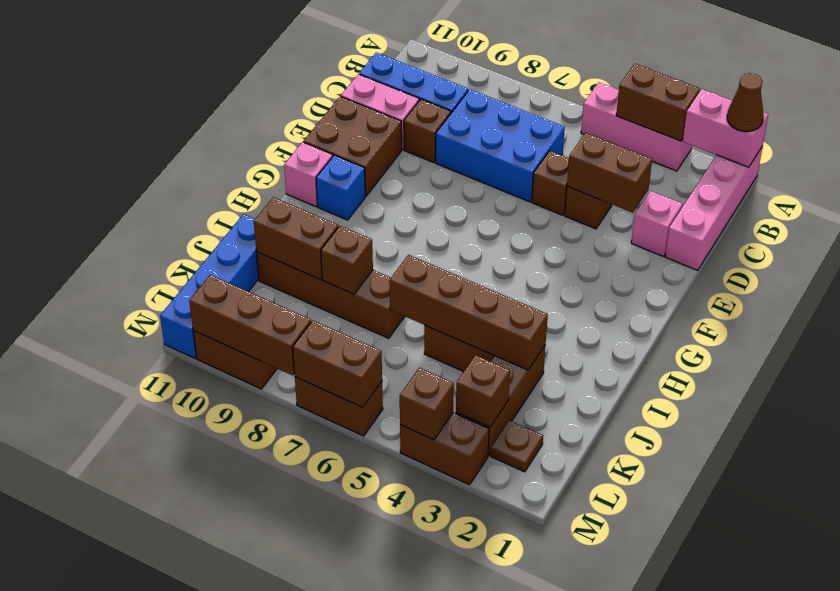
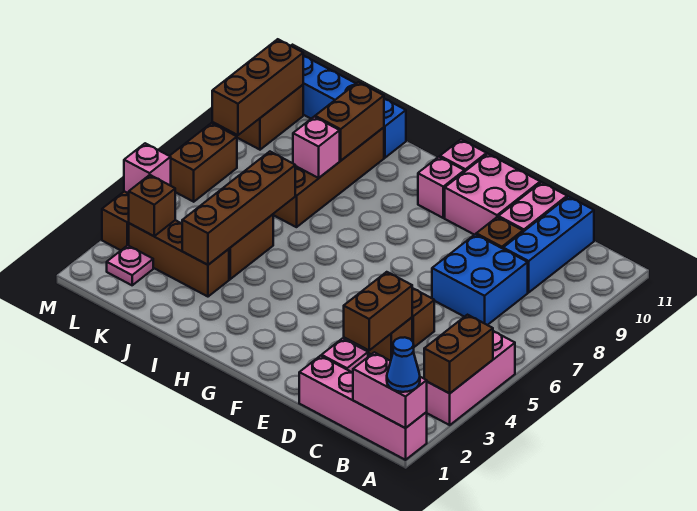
pink brick A1:A2 level 2 -> pink brick A1:B1 level 2
brown cone A1 level 3 -> blue cone A1 level 3
blue brick C6:D8 level 1 -> blue brick C7:D8 level 1
brown brick E10:F11 level 1 -> pink brick E10:F11 level 1
blue brick G10 level 1 -> pink brick G10 level 1
brown brick J8 level 2 -> pink brick J8 level 2
brown plate L2 level 1 -> pink plate L2 level 1
brown brick M4 level 2 -> pink brick M4 level 2
brown brick M6:M7 level 2 -> none

